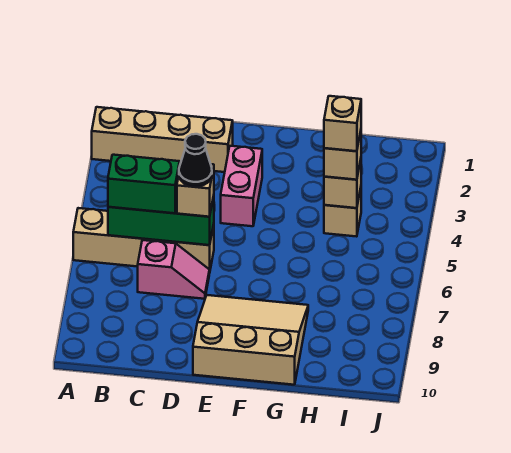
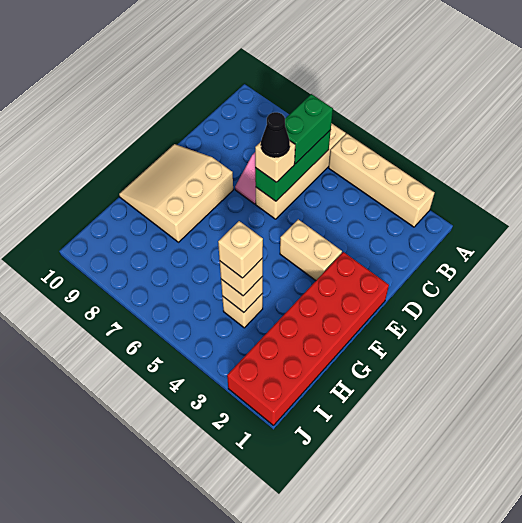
tan brick A2:D2 level 1 -> tan brick A2:A5 level 1
none -> red brick E1:J2 level 1
pink brick E3:E4 level 1 -> tan brick E3:E4 level 1
tan slope E8:G10 level 1 top 10 -> tan slope E8:G10 level 1 top 8

